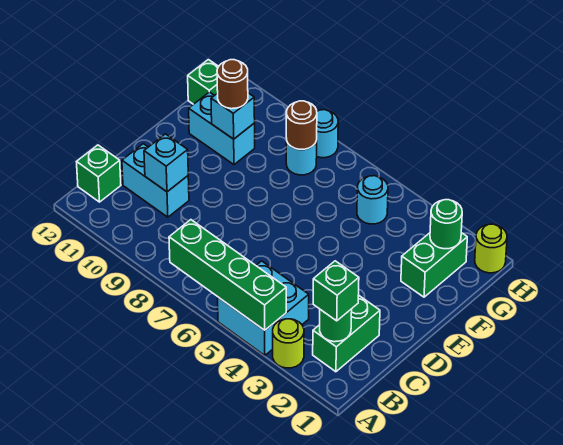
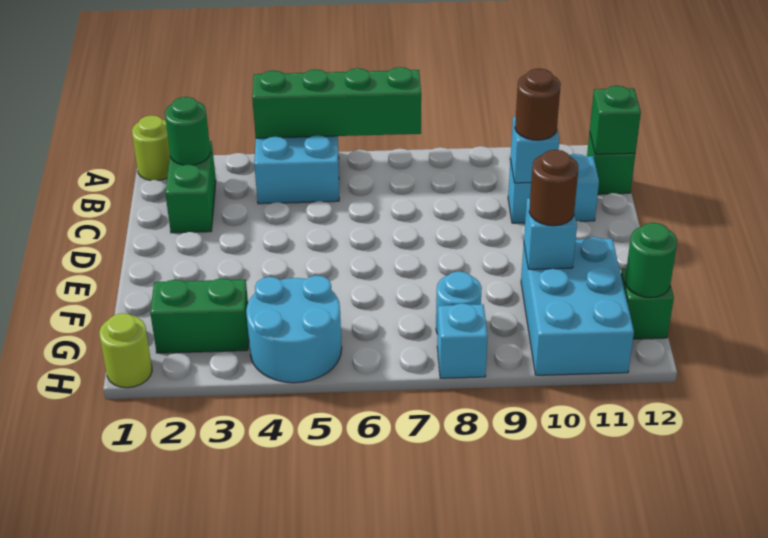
lime round brick A3 level 1 -> lime round brick A1 level 1
green brick B2 level 3 -> green brick B12 level 2
green brick F2:G2 level 1 -> green brick G2:G3 level 1
cyan brick F10:F11 level 1 -> cyan brick F10:H11 level 1
green round brick G2 level 2 -> green round brick G12 level 2
cyan round brick G5 level 1 -> cyan round brick G4:H5 level 1
brown round brick G8 level 2 -> brown round brick C10 level 3
cyan round brick H8 level 1 -> cyan brick H8 level 1

